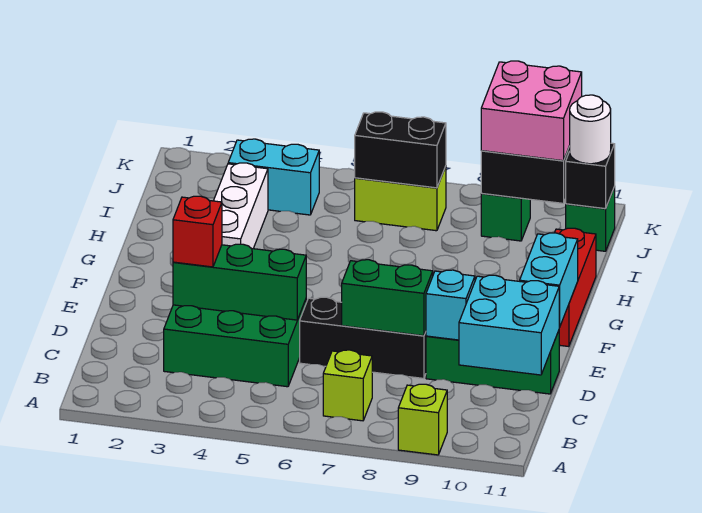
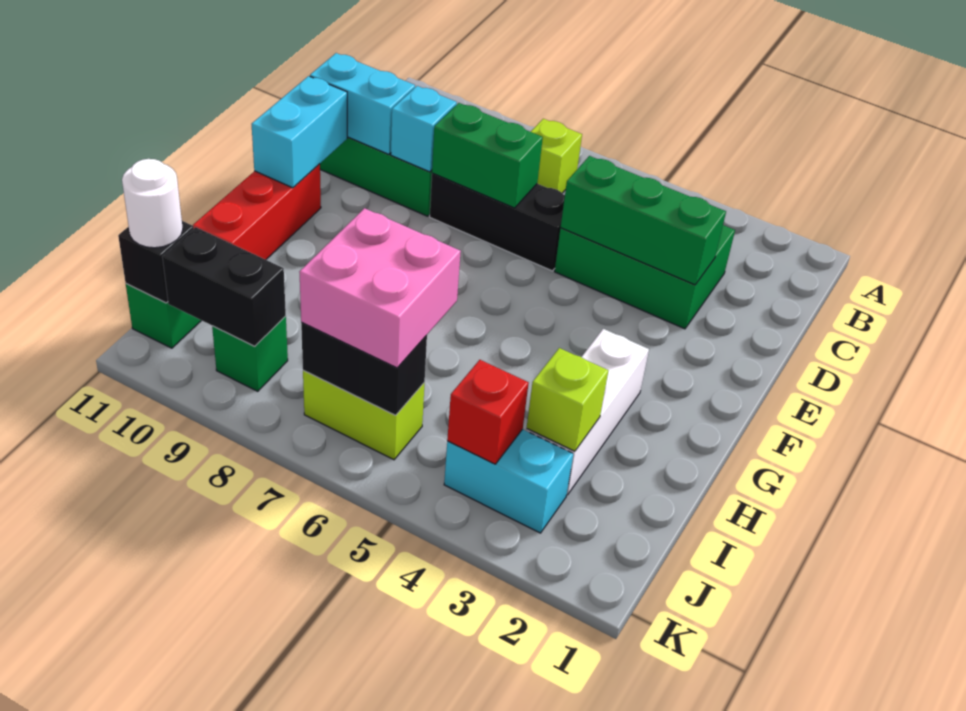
lime brick A9 level 1 -> lime brick I3 level 2
cyan brick C10:D11 level 2 -> cyan brick D10:D11 level 2
red brick D3 level 3 -> red brick J4 level 2
pink brick J9:K10 level 3 -> pink brick I6:J7 level 3

